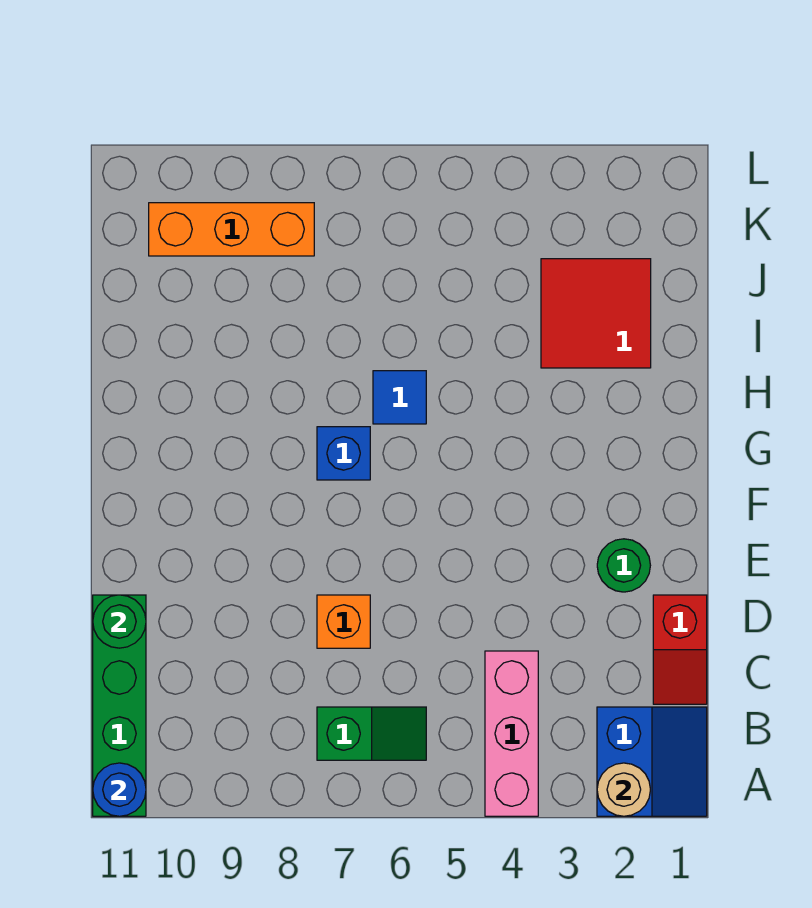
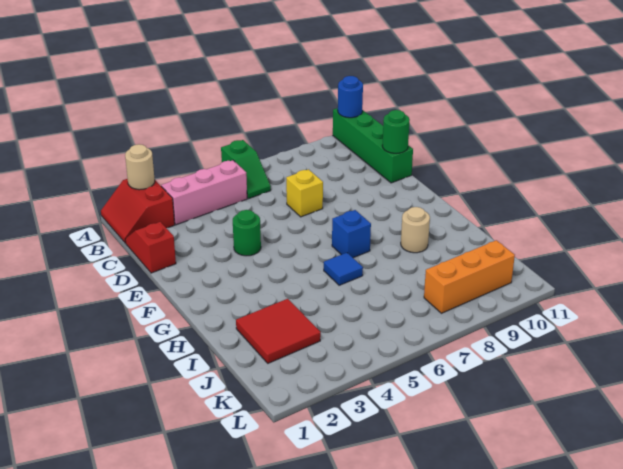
blue slope A1:B2 level 1 top 2 -> red slope A1:B2 level 1 top 2
pink brick A4:C4 level 1 -> pink brick B3:B5 level 1
green slope B6:B7 level 1 top 7 -> green slope A6:B6 level 1 top A
orange brick D7 level 1 -> yellow brick D7 level 1
green round brick E2 level 1 -> green round brick E4 level 1
none -> tan round brick H9 level 1

